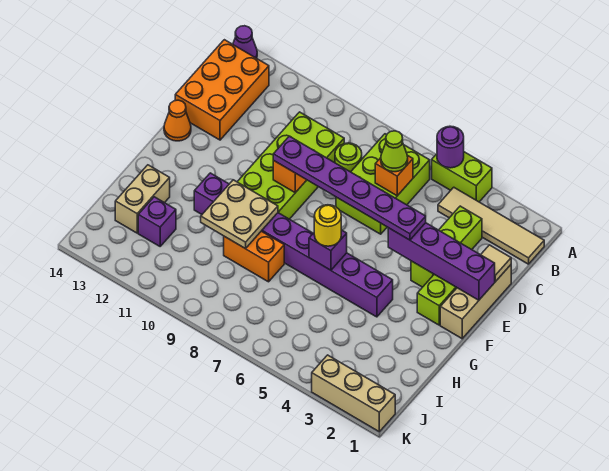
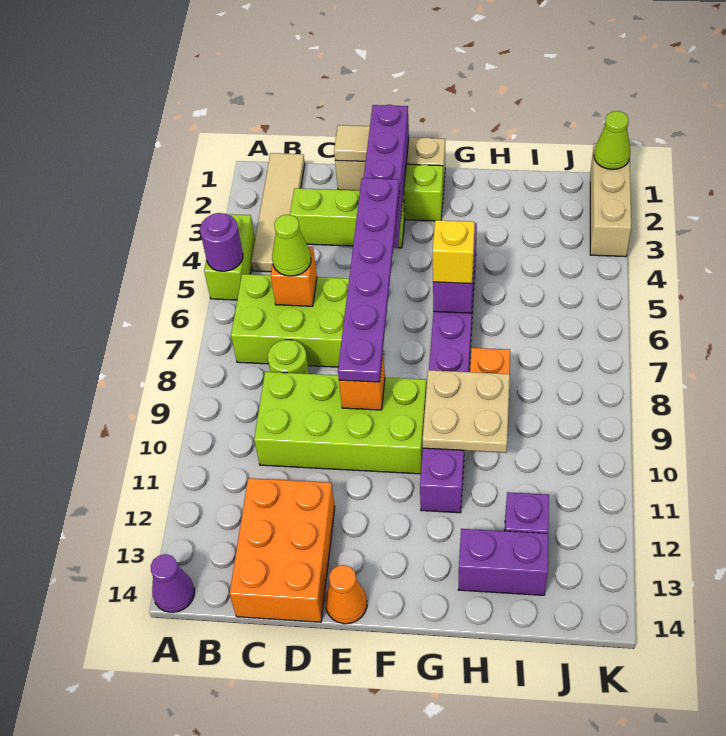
orange brick B13:D14 level 1 -> orange brick C12:D14 level 1
yellow round brick G6 level 3 -> yellow brick G6 level 3
tan brick H13:I13 level 1 -> purple brick H13:I13 level 1
none -> lime cone K1 level 2

